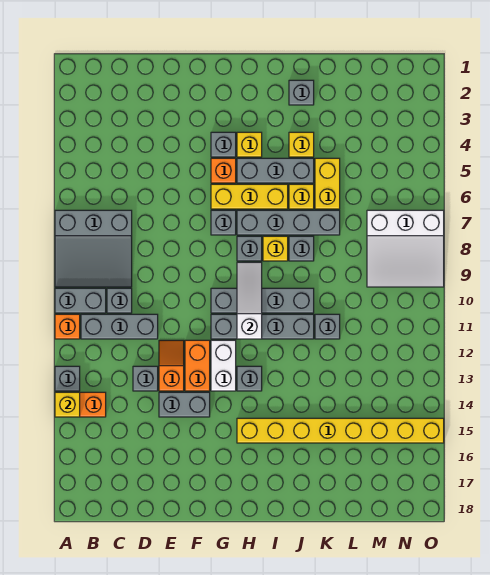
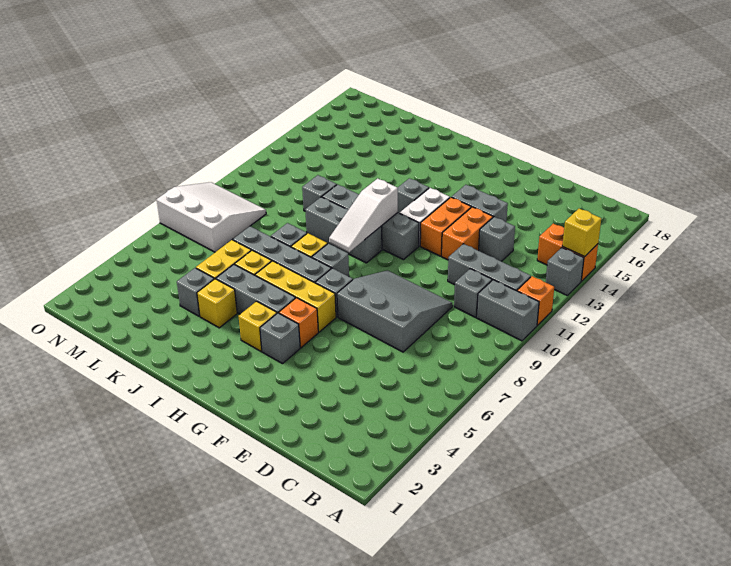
grey slope A7:C9 level 1 top 7 -> grey slope D7:F9 level 1 top 7
orange slope E12:E13 level 1 top 13 -> orange brick E12:E13 level 1
grey brick G10:J10 level 1 -> grey brick H10:J10 level 1
yellow brick H15:O15 level 1 -> none
grey brick J2 level 1 -> grey brick K4 level 1

